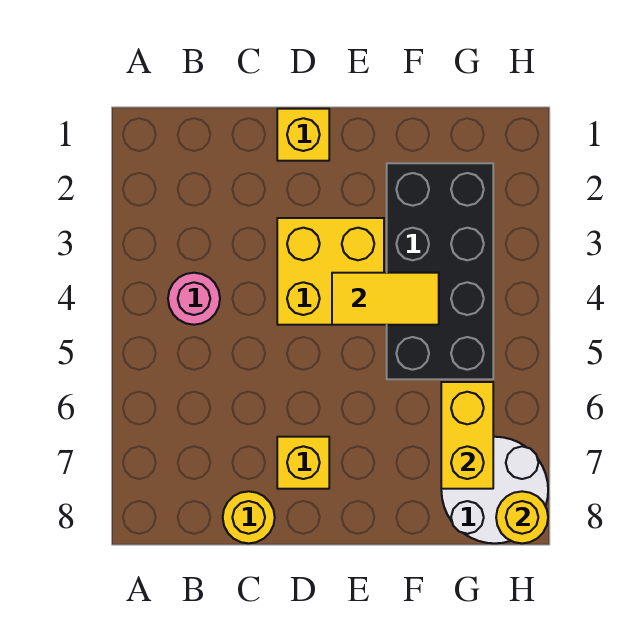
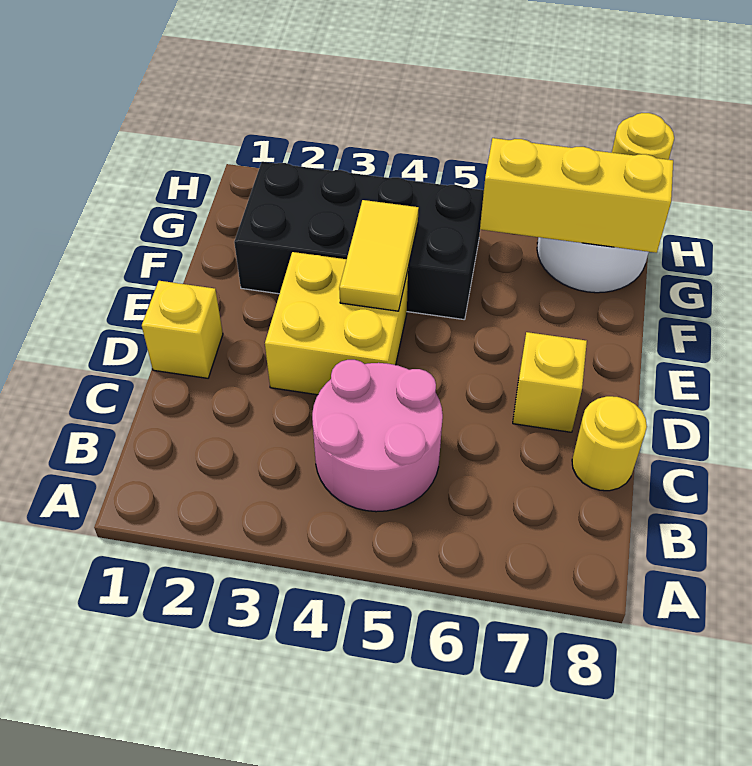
pink round brick B4 level 1 -> pink round brick B4:C5 level 1
yellow brick G6:G7 level 2 -> yellow brick G6:G8 level 2

